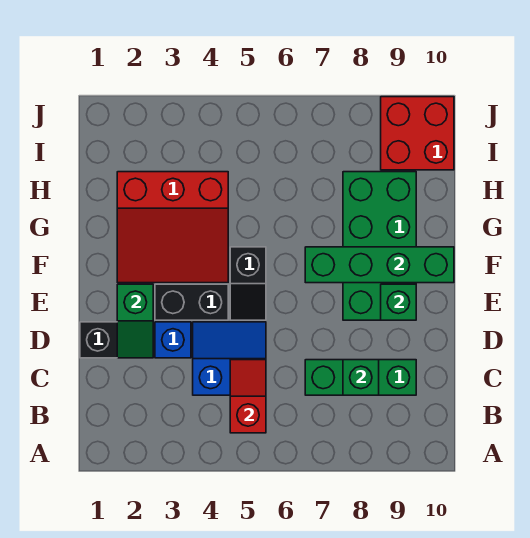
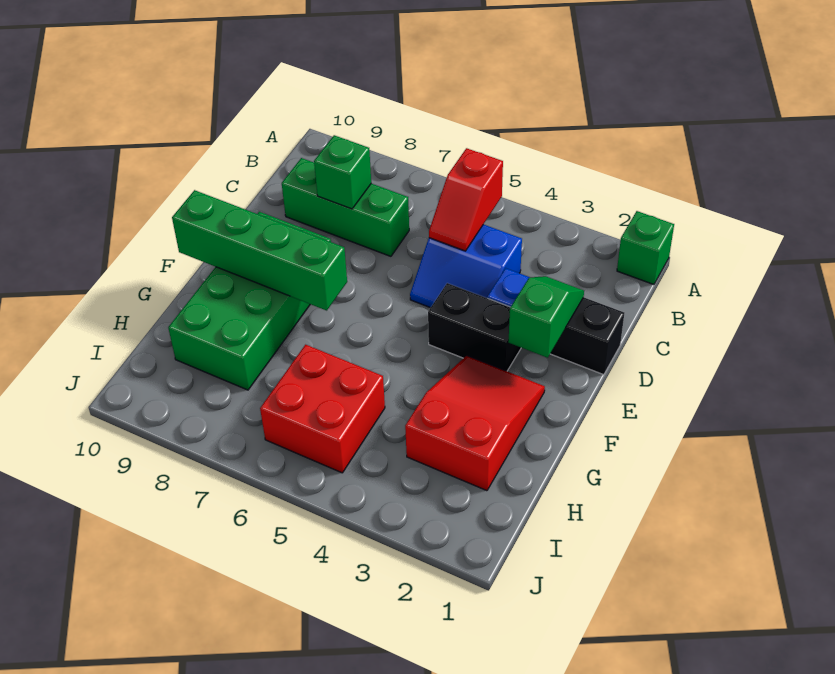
black slope E5:F5 level 1 top F -> none
green brick E9 level 2 -> green brick A1 level 1
red slope F2:H4 level 1 top H -> red slope F2:H3 level 1 top H
red brick I9:J10 level 1 -> red brick H5:I6 level 1

